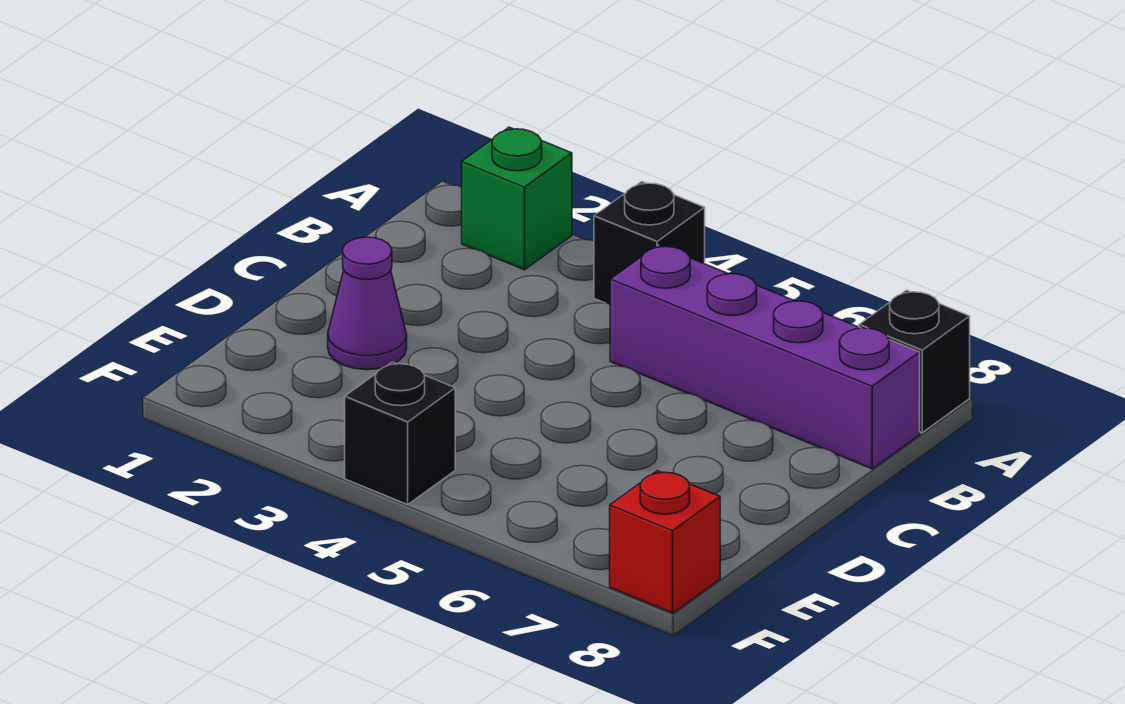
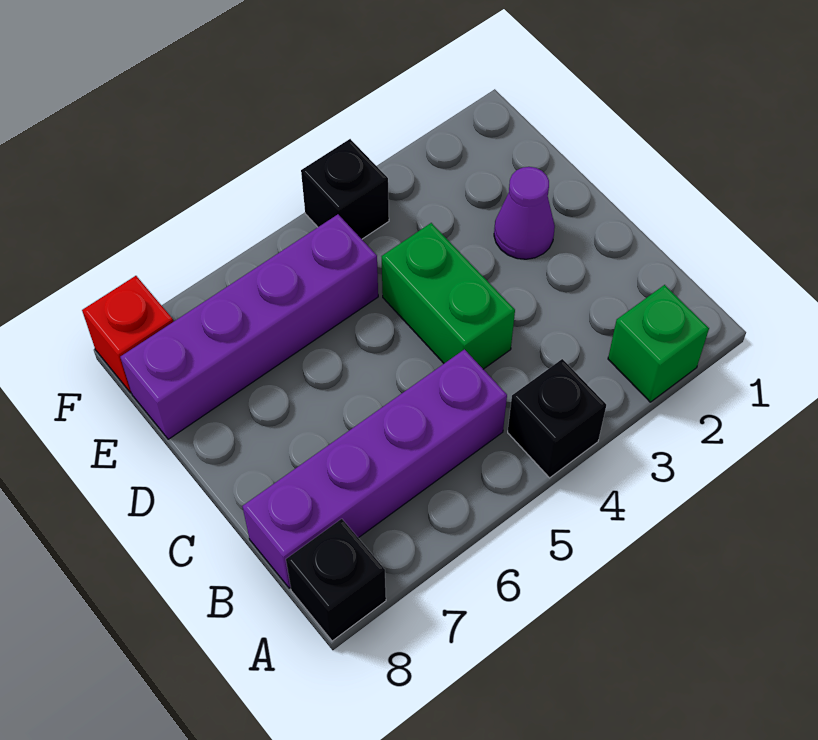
none -> green brick C4:D4 level 1
none -> purple brick E5:E8 level 1

